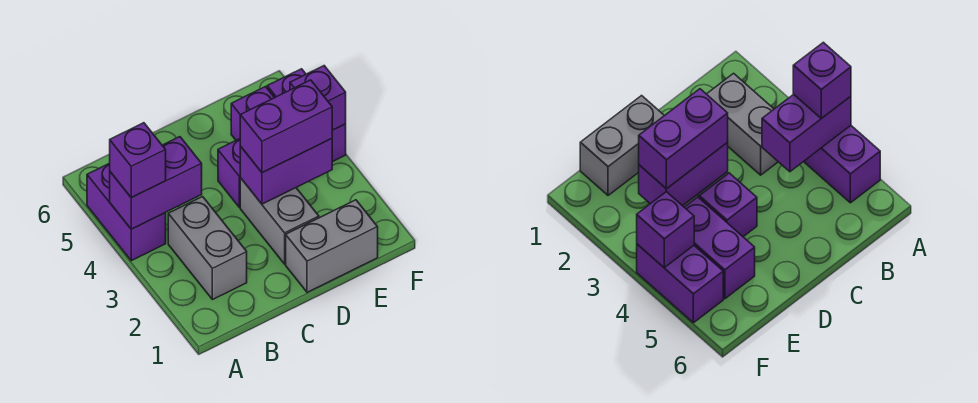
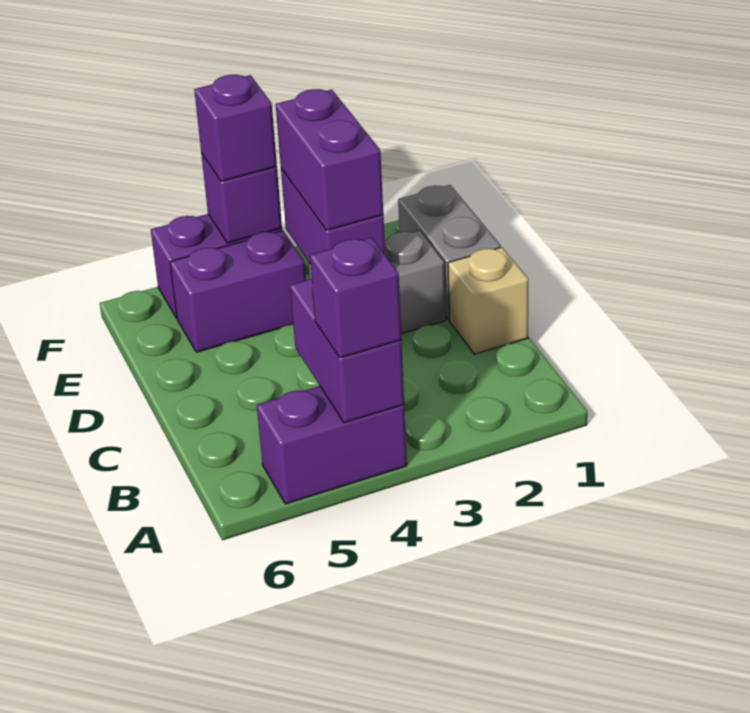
grey brick B2:B3 level 1 -> none
none -> tan brick C1 level 1
purple brick D4 level 1 -> purple brick F4 level 3

